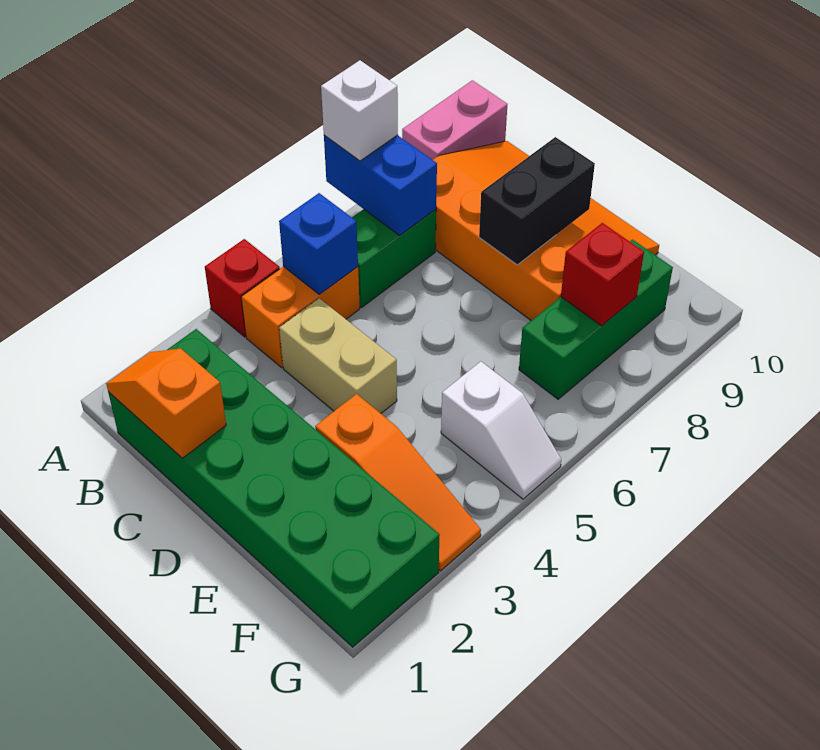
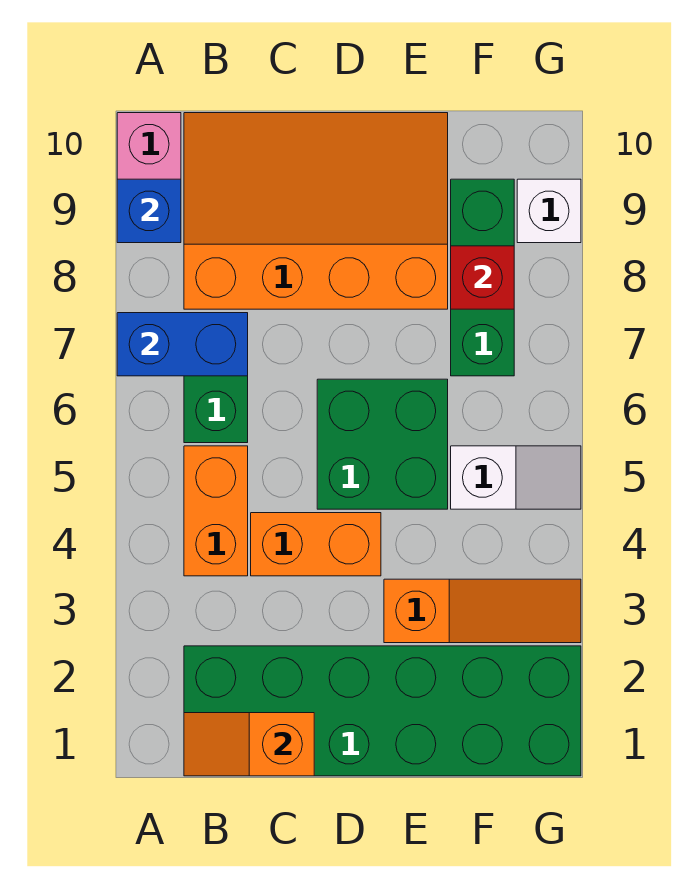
red brick A4 level 1 -> none
white brick A7 level 3 -> white brick G9 level 1
blue brick B5 level 2 -> blue brick A9 level 2
tan brick C4:D4 level 1 -> orange brick C4:D4 level 1
none -> green brick D5:E6 level 1
black brick D8:D9 level 2 -> none

